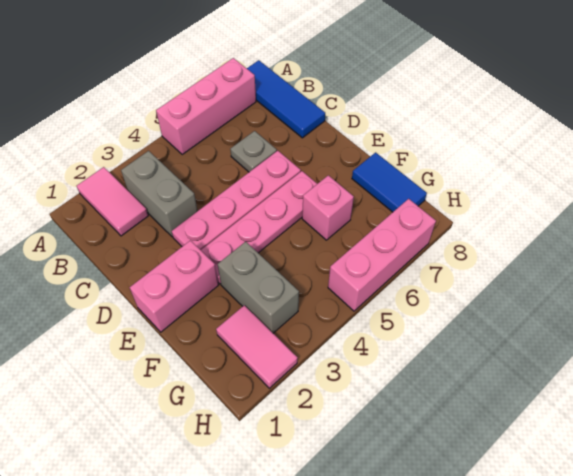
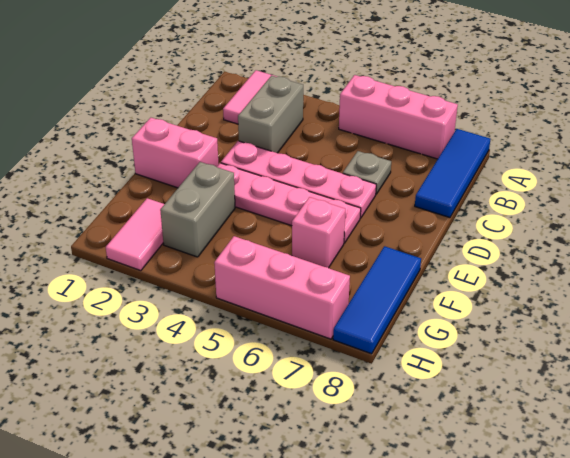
blue tile F8:G8 level 1 -> blue tile F8:H8 level 1

